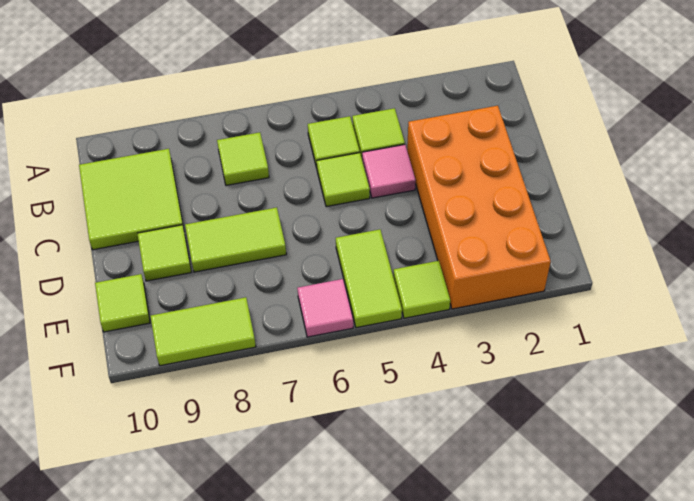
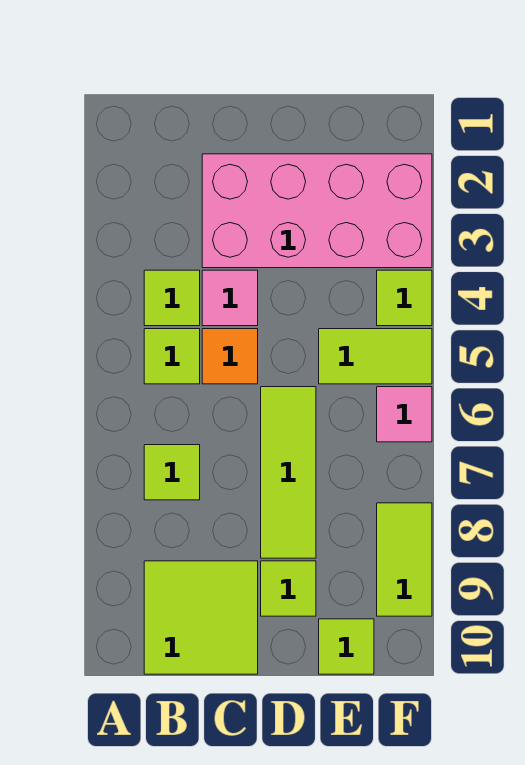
orange brick C2:F3 level 1 -> pink brick C2:F3 level 1
lime tile C5 level 1 -> orange tile C5 level 1
lime tile D7:D8 level 1 -> lime tile D6:D8 level 1

